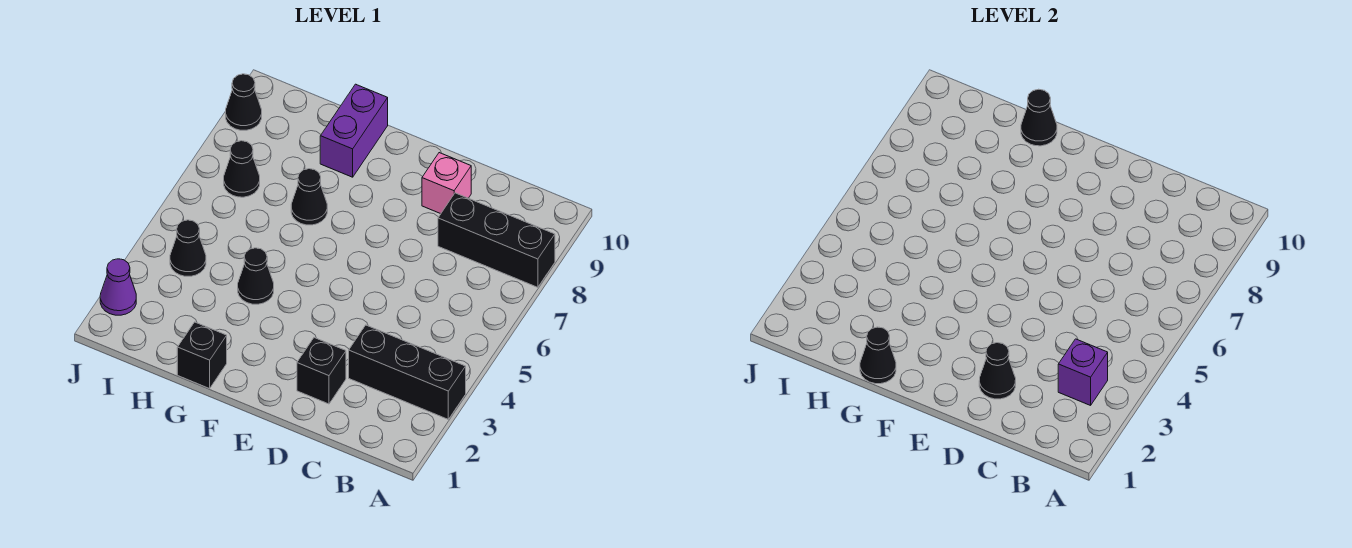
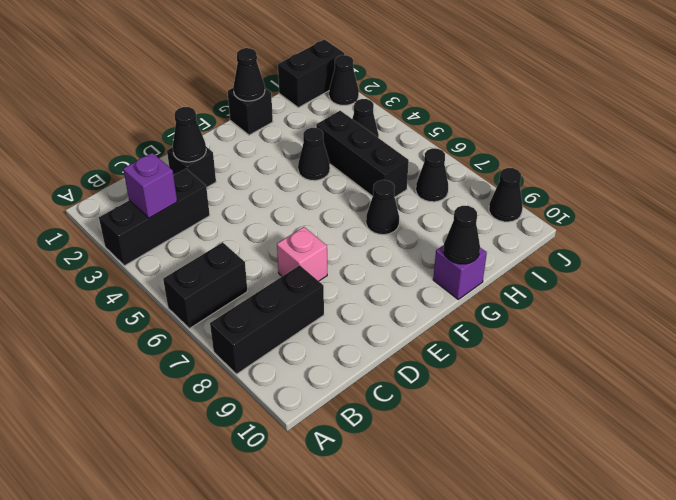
none -> black brick A6:B6 level 1
pink brick D9 level 1 -> pink brick D7 level 1
purple brick G9:G10 level 1 -> purple brick G10 level 1
none -> black brick H4:H6 level 1
none -> black brick I1:J1 level 1
purple cone J2 level 1 -> black cone J2 level 1

